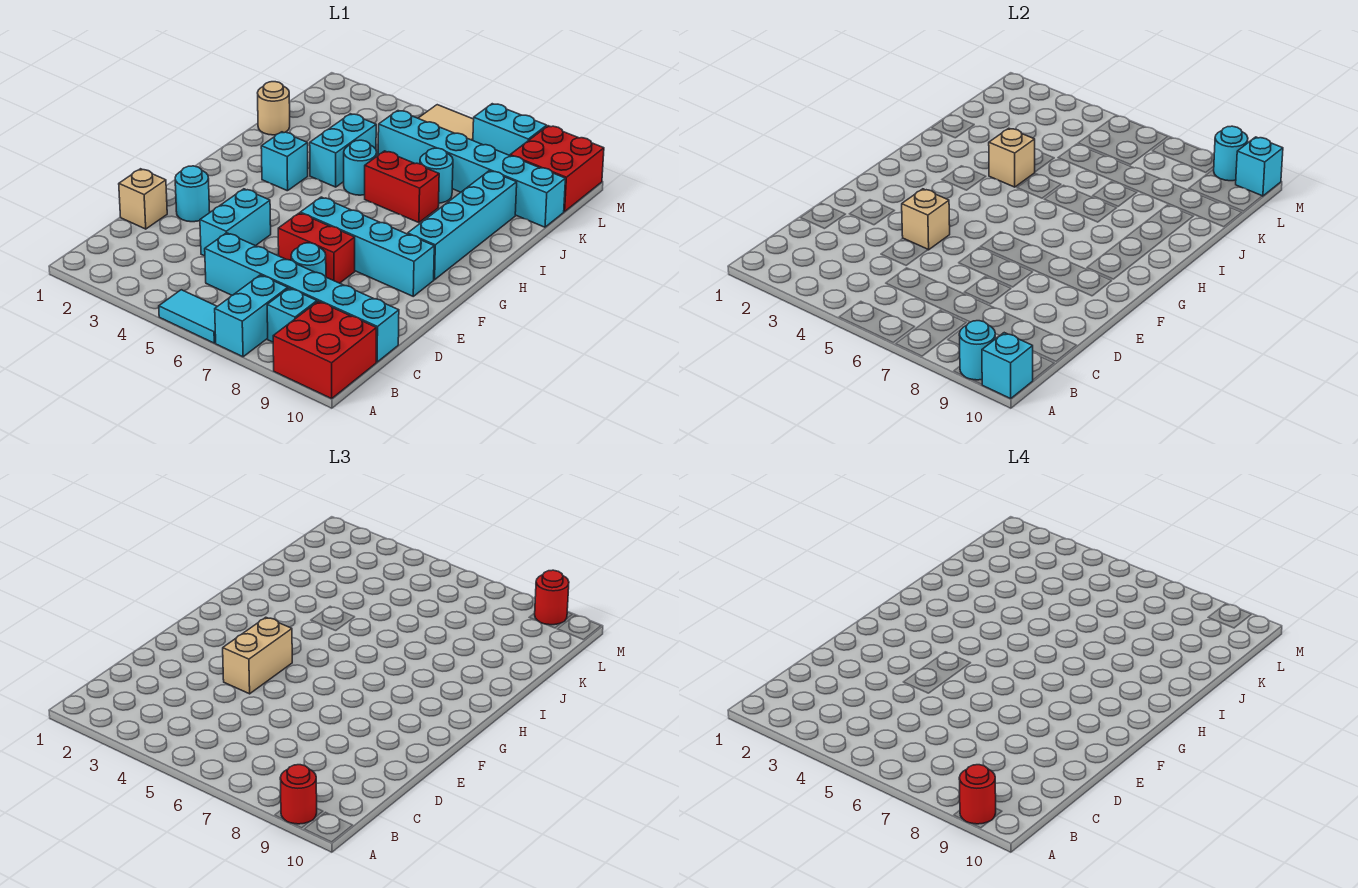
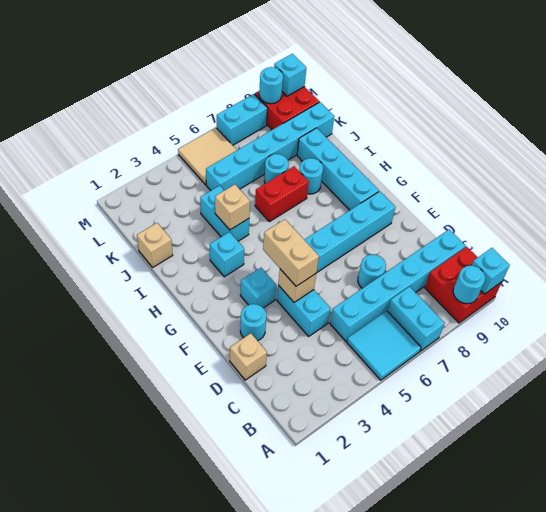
cyan tile A5:A6 level 1 -> cyan tile A5:B6 level 1
red round brick A9 level 3 -> none
red round brick A9 level 4 -> none
cyan brick B8 level 1 -> cyan brick F3 level 1
red brick E6:E7 level 1 -> none
cyan round brick I5 level 1 -> cyan round brick I8 level 1
tan round brick J1 level 1 -> tan brick J1 level 1
red round brick M9 level 3 -> none

